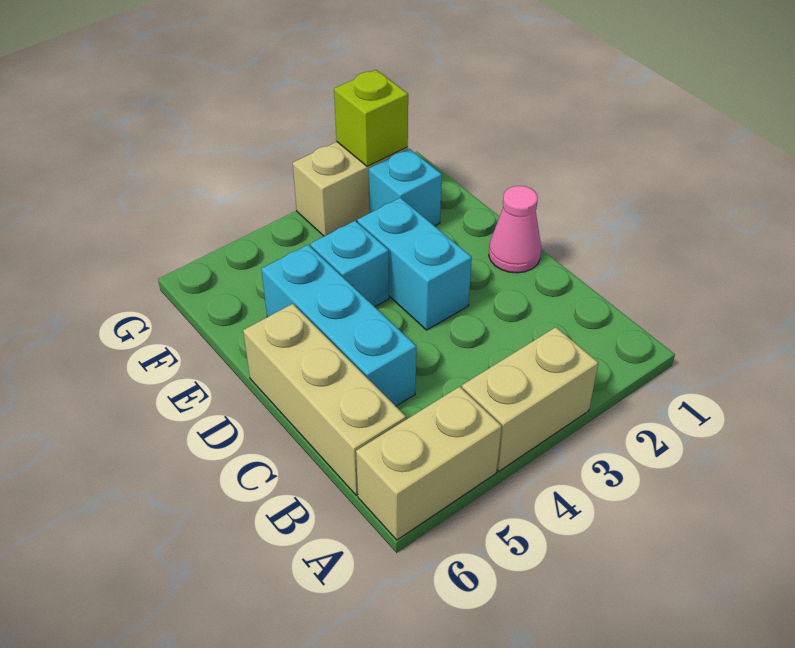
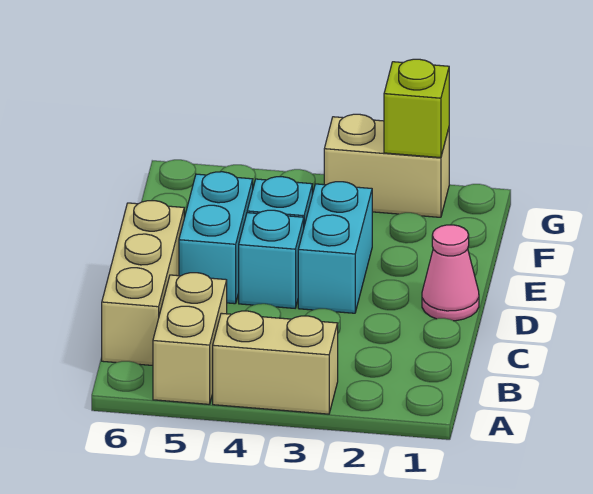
tan brick A5:A6 level 1 -> tan brick A5:B5 level 1
cyan brick C5:E5 level 1 -> cyan brick D5:E5 level 1
cyan brick F2 level 1 -> cyan brick D4 level 1

